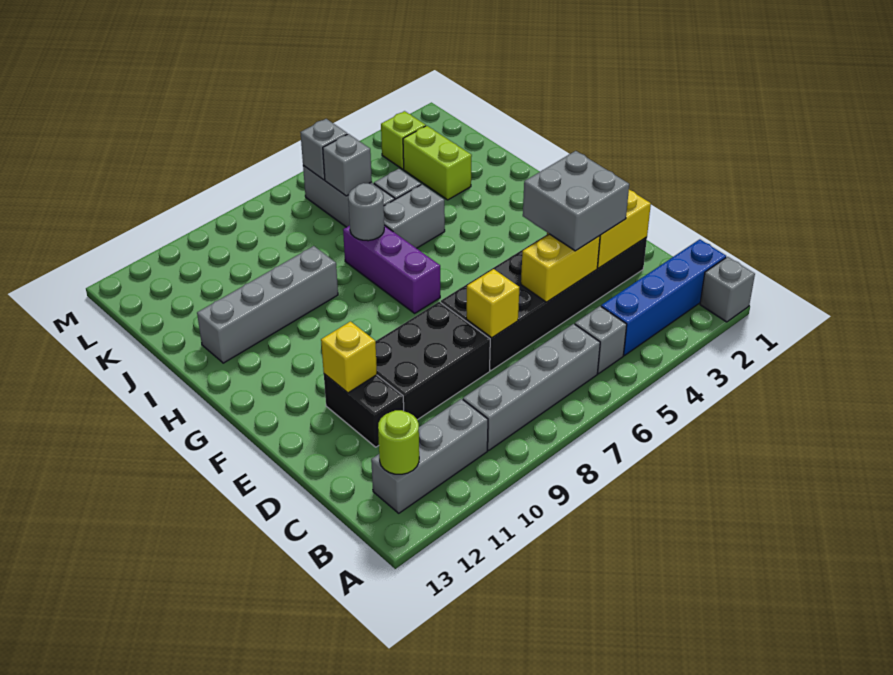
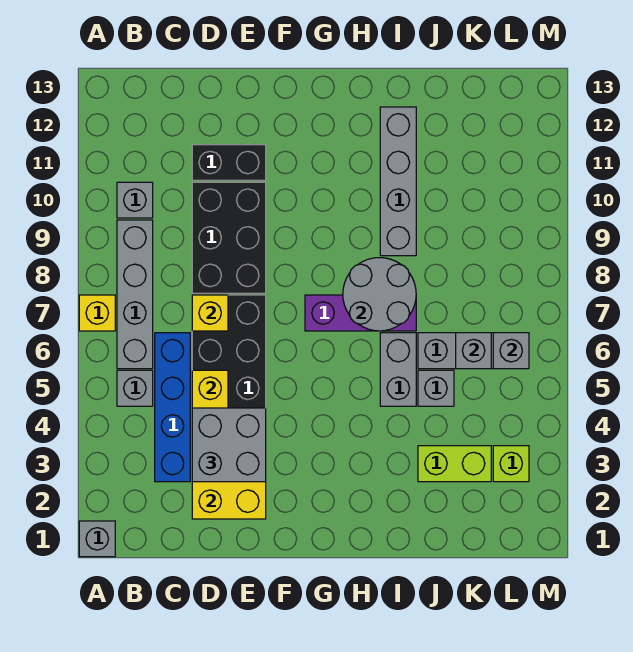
blue brick B1:B4 level 1 -> blue brick C3:C6 level 1
grey brick B10:B12 level 1 -> grey brick B10 level 1
lime round brick B12 level 2 -> none
yellow brick E11 level 2 -> yellow brick A7 level 1
grey round brick I7 level 2 -> grey round brick H7:I8 level 2

